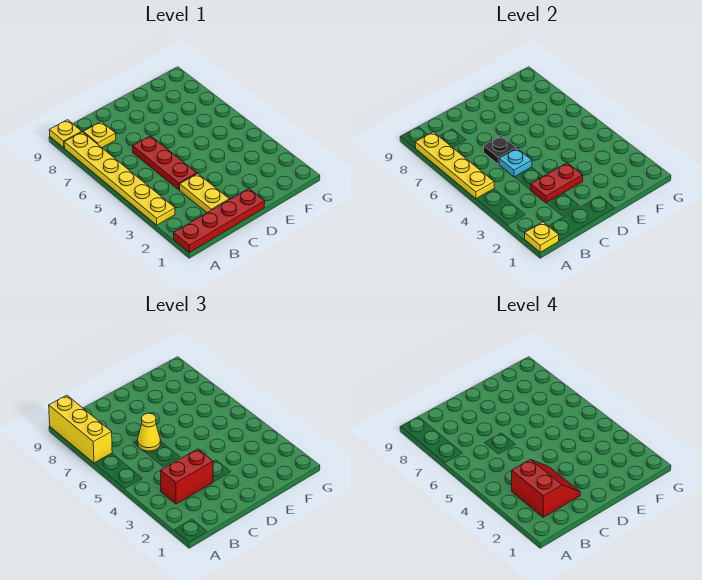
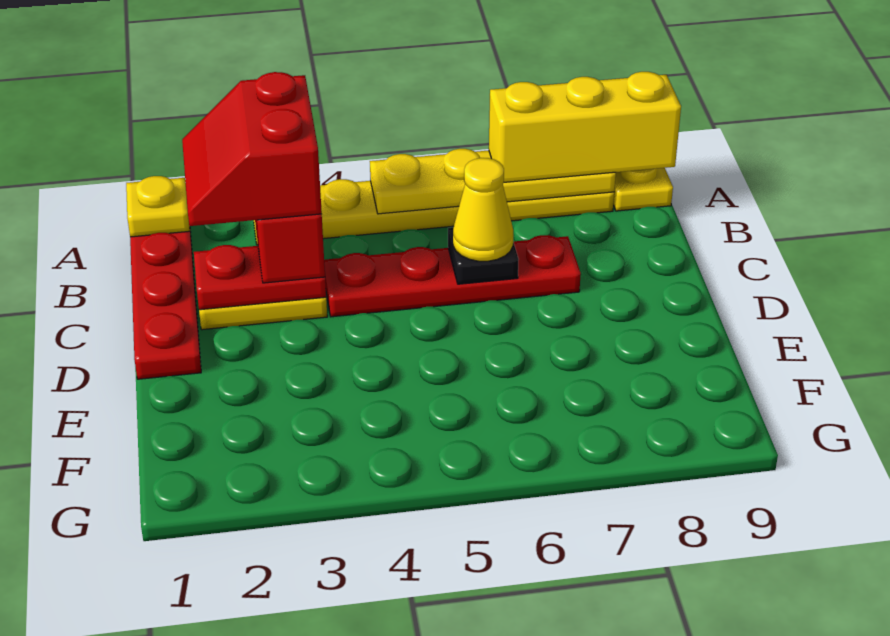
red slope B2:C3 level 4 top B -> red slope B2:C3 level 4 top 3
yellow plate B8 level 1 -> none
red plate C3:D3 level 2 -> red plate C2:C3 level 2
red plate C4:C6 level 1 -> red plate C4:C7 level 1
cyan plate C5 level 2 -> none

